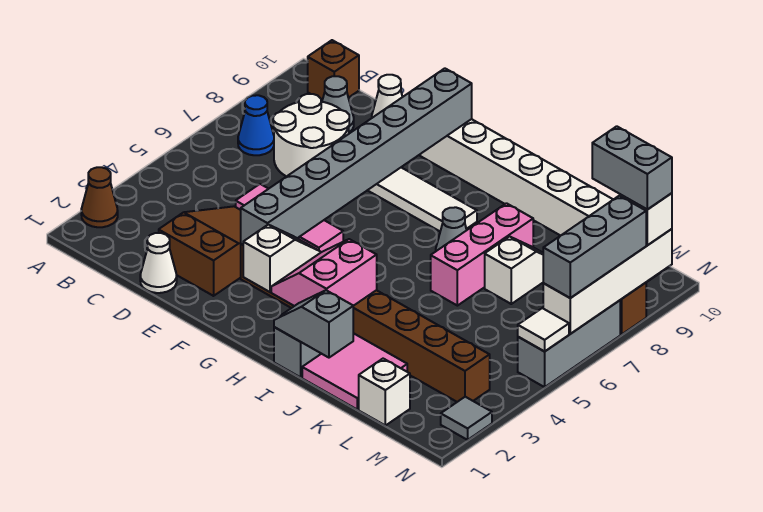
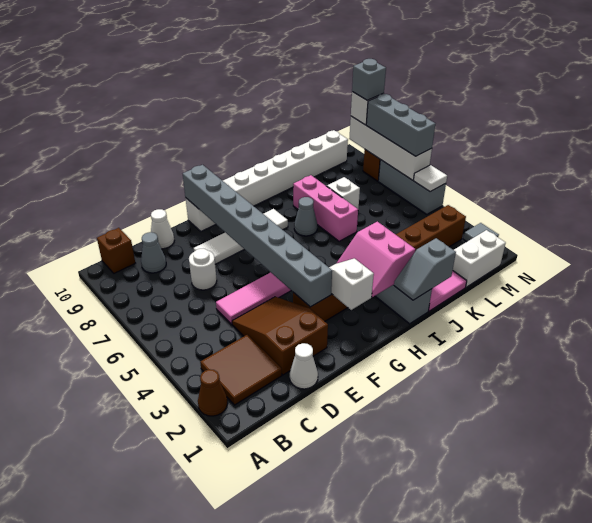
none -> brown tile B2:C3 level 1
blue cone B7 level 1 -> none
white round brick C7:D8 level 1 -> white round brick D7 level 1
white brick L1 level 1 -> white brick L1:M1 level 1
grey brick M9:N9 level 4 -> grey brick N9 level 4

